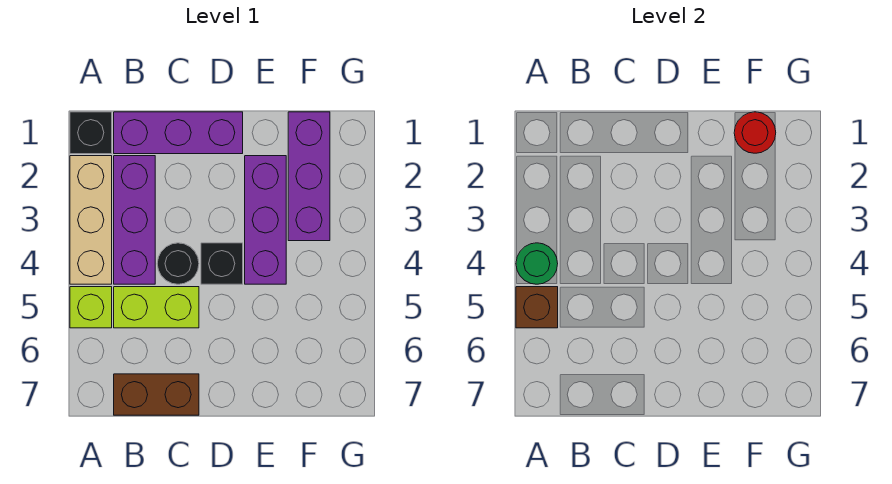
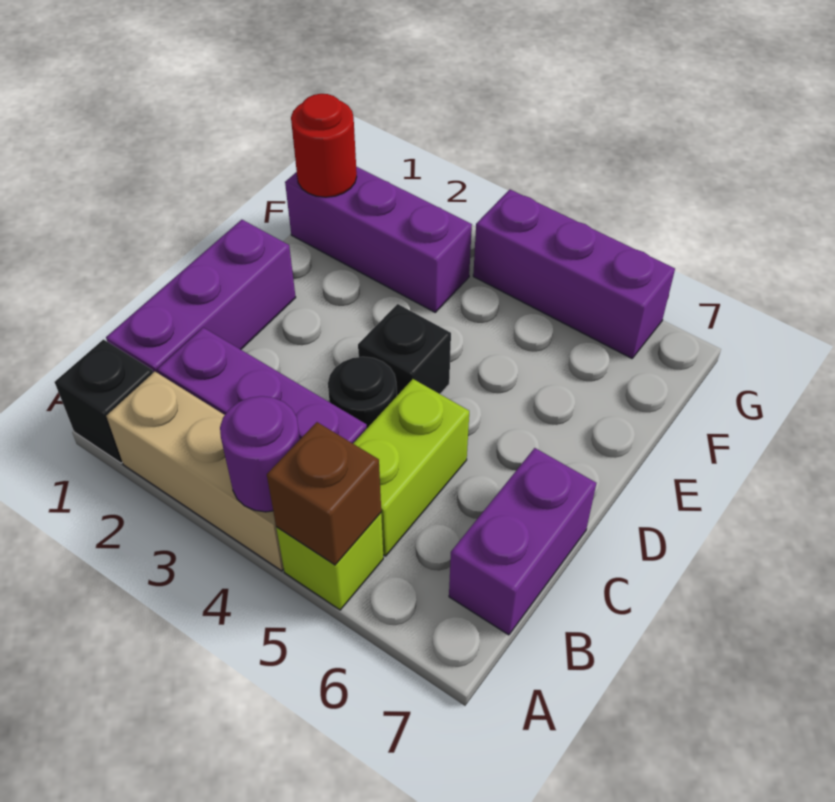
green round brick A4 level 2 -> purple round brick A4 level 2
brown brick B7:C7 level 1 -> purple brick B7:C7 level 1
purple brick E2:E4 level 1 -> purple brick G4:G6 level 1

